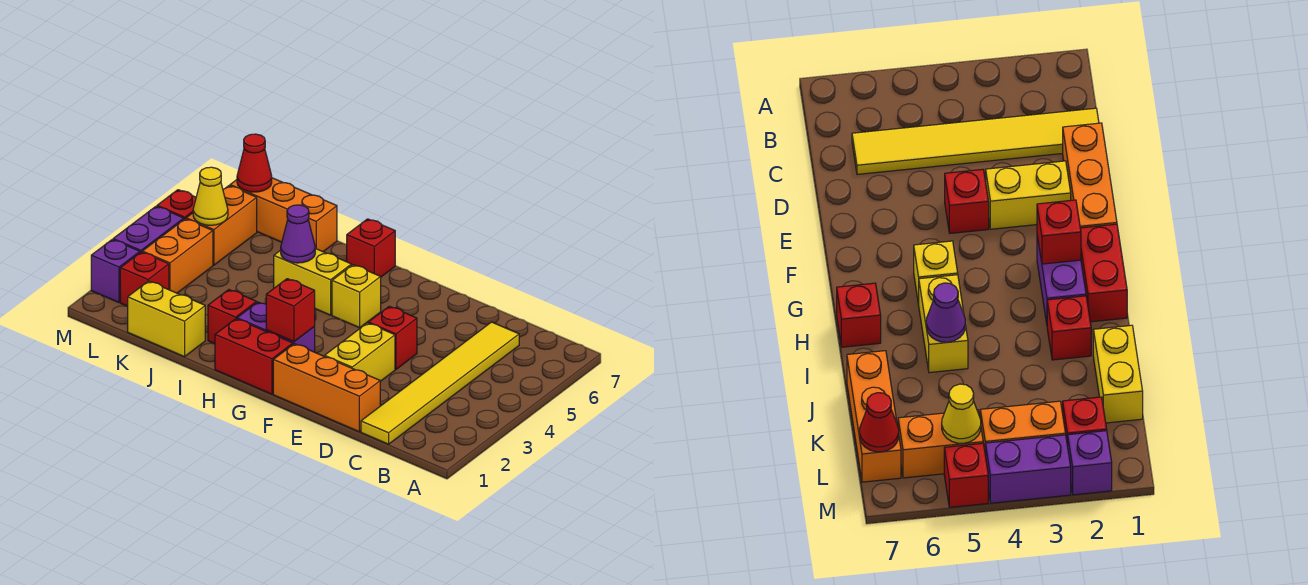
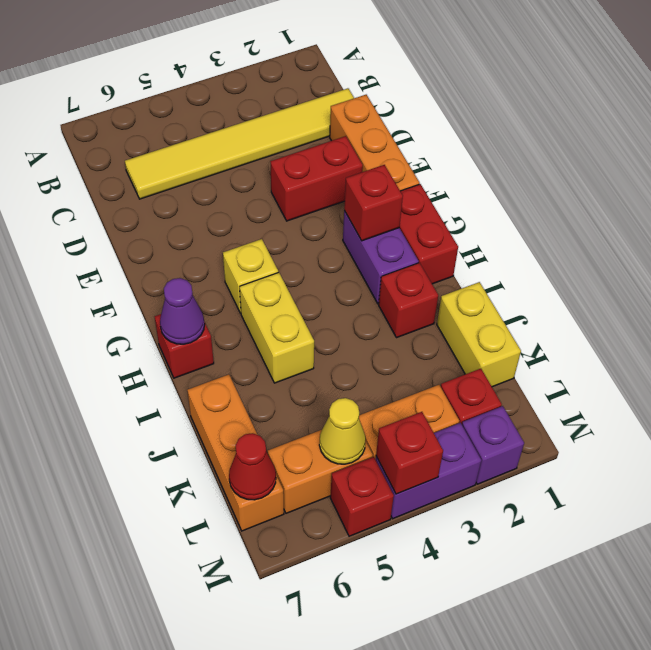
yellow brick E2:E3 level 1 -> red brick E2:E3 level 1
red brick E4 level 1 -> red brick M4 level 2
purple cone I5 level 2 -> purple cone H7 level 2

